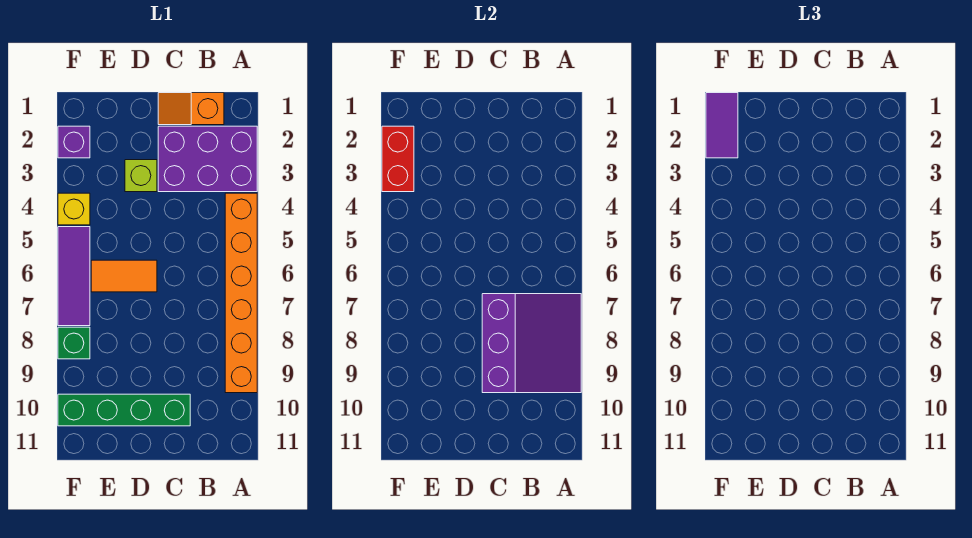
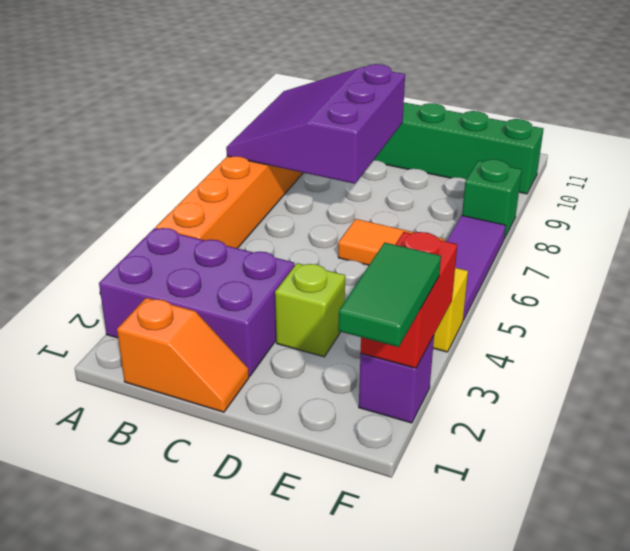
purple tile F1:F2 level 3 -> green tile F1:F2 level 3

